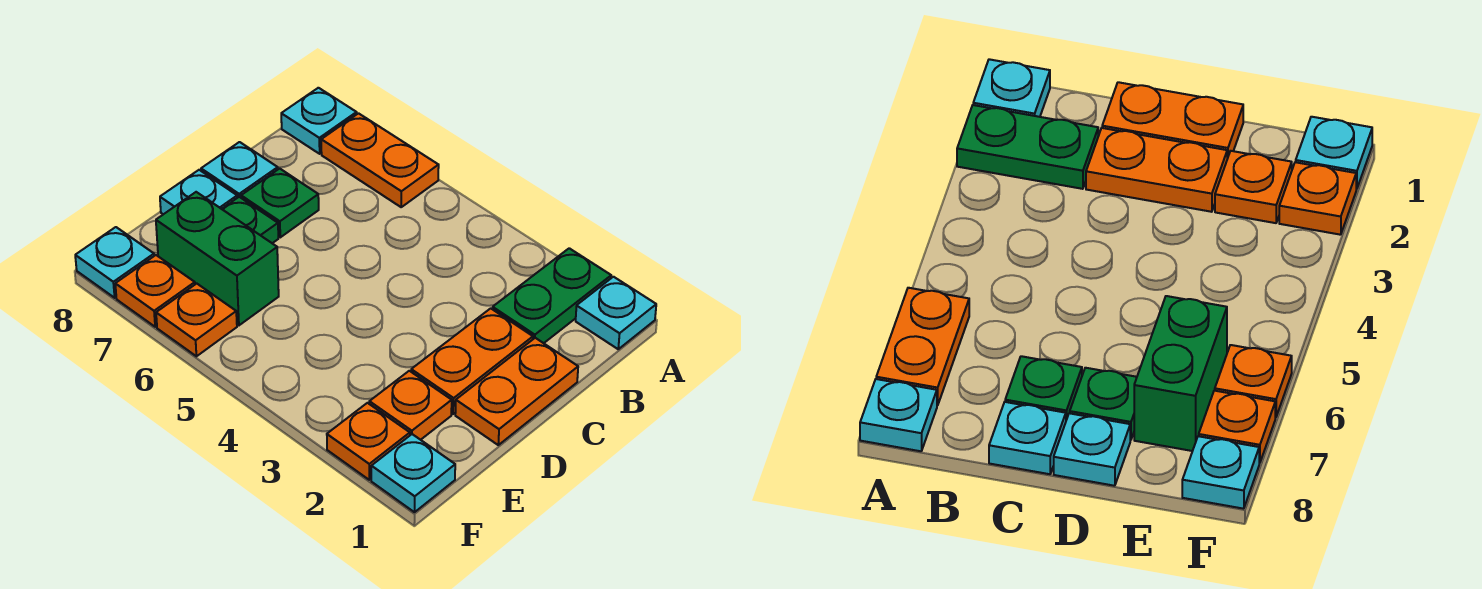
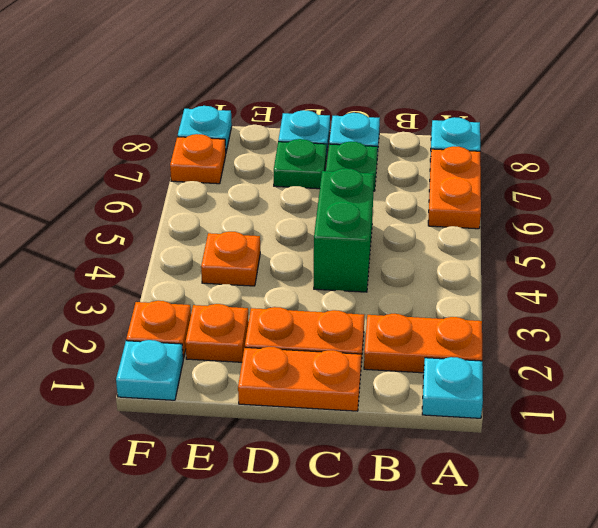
green plate A2:B2 level 1 -> orange plate A2:B2 level 1
green brick E6:E7 level 1 -> green brick C4:C5 level 1
orange plate F6 level 1 -> orange plate E4 level 1

